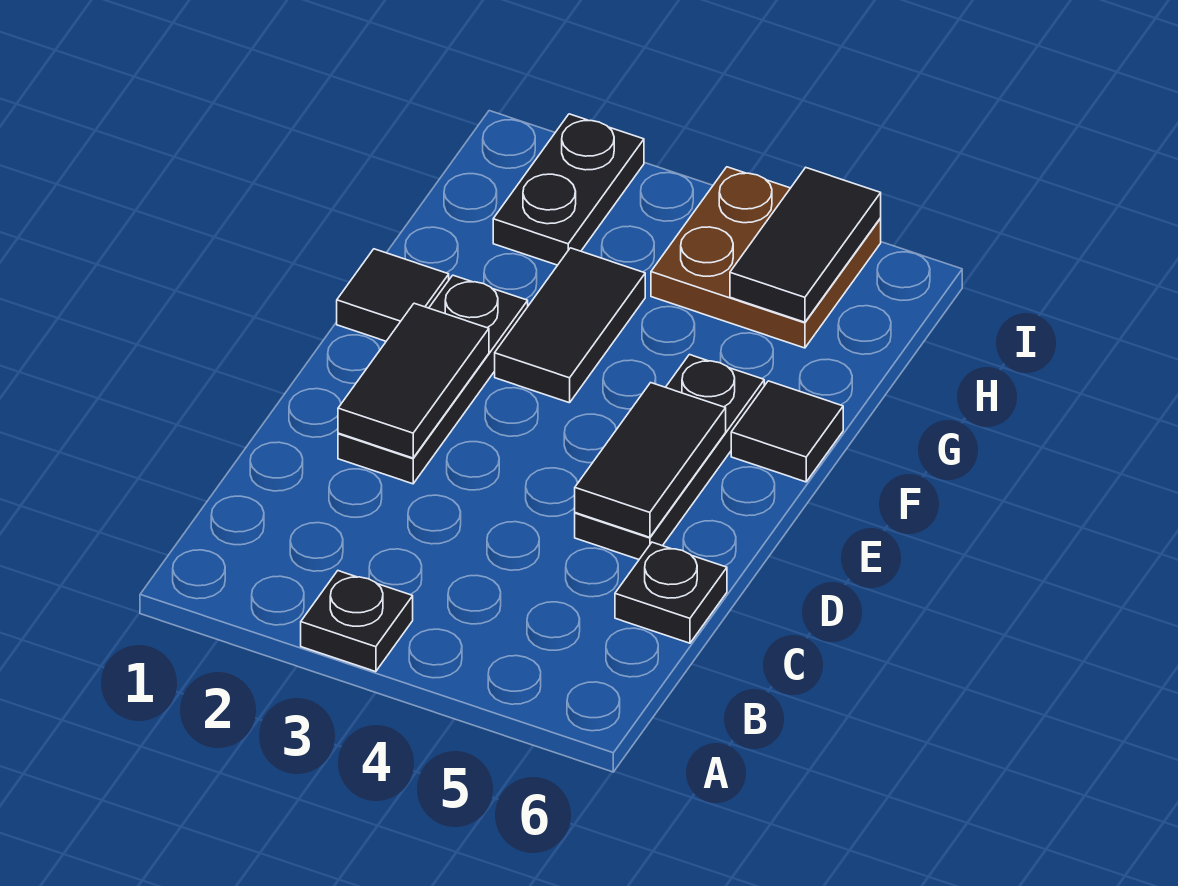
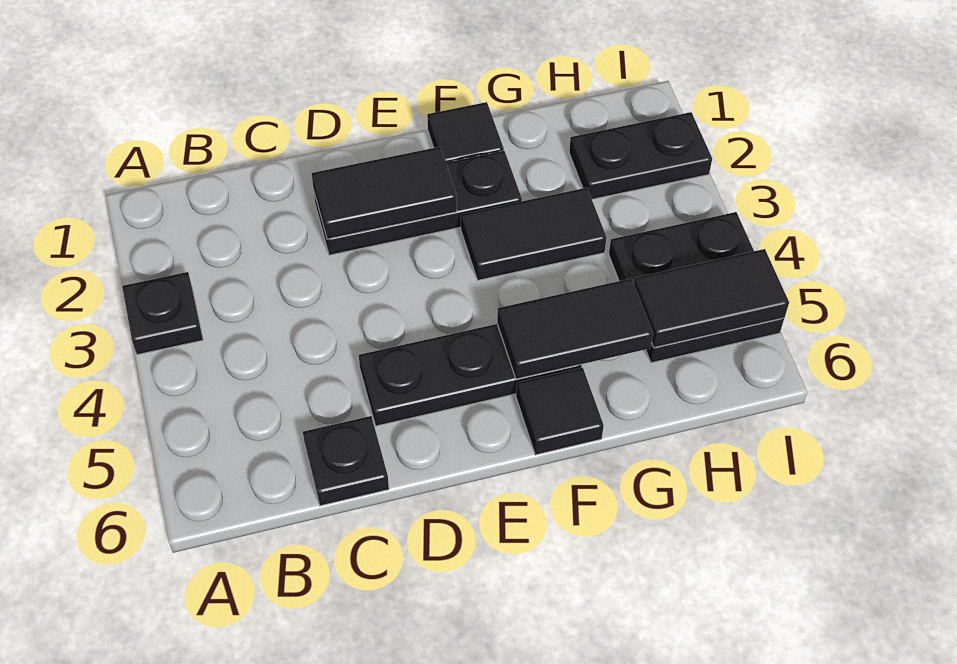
black tile D5:E5 level 2 -> black tile F5:G5 level 2
brown plate H4:I5 level 1 -> black plate H4:I5 level 1

